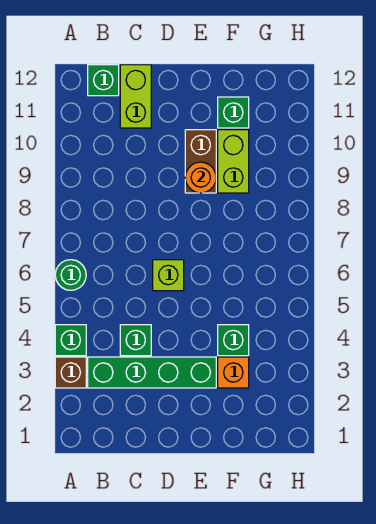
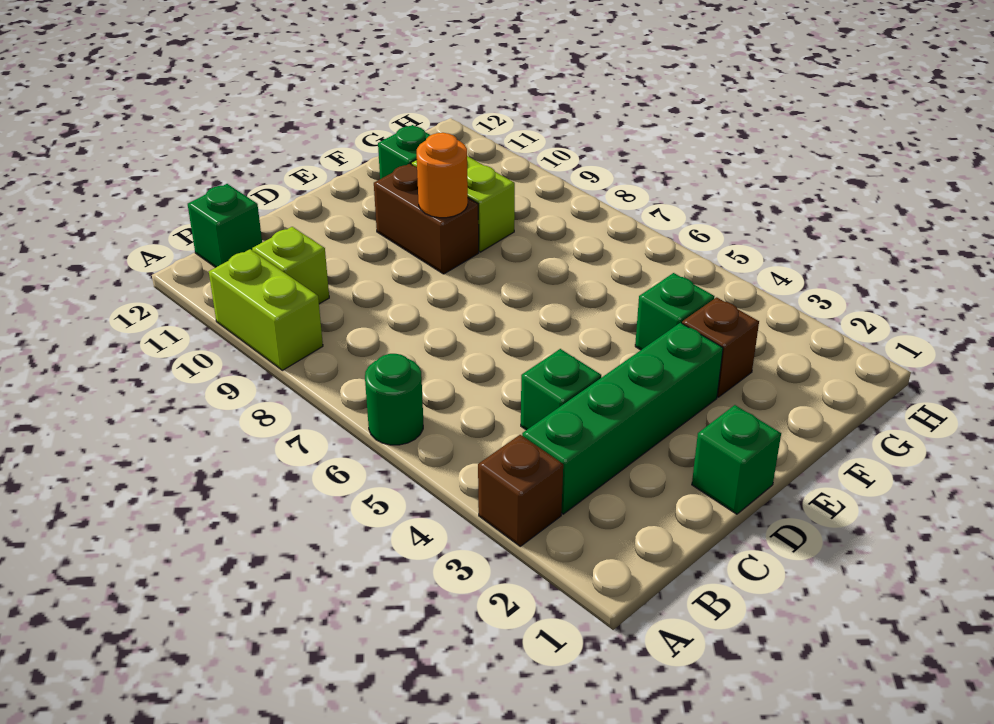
green brick A4 level 1 -> green brick D1 level 1
lime brick C11:C12 level 1 -> lime brick A9:A10 level 1
lime brick D6 level 1 -> lime brick B10 level 1
orange brick F3 level 1 -> brown brick F3 level 1

